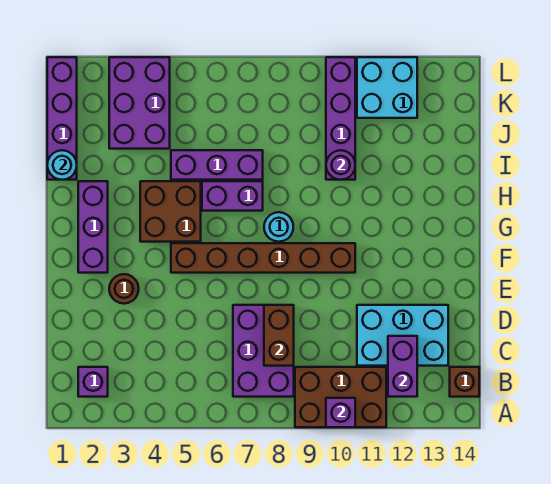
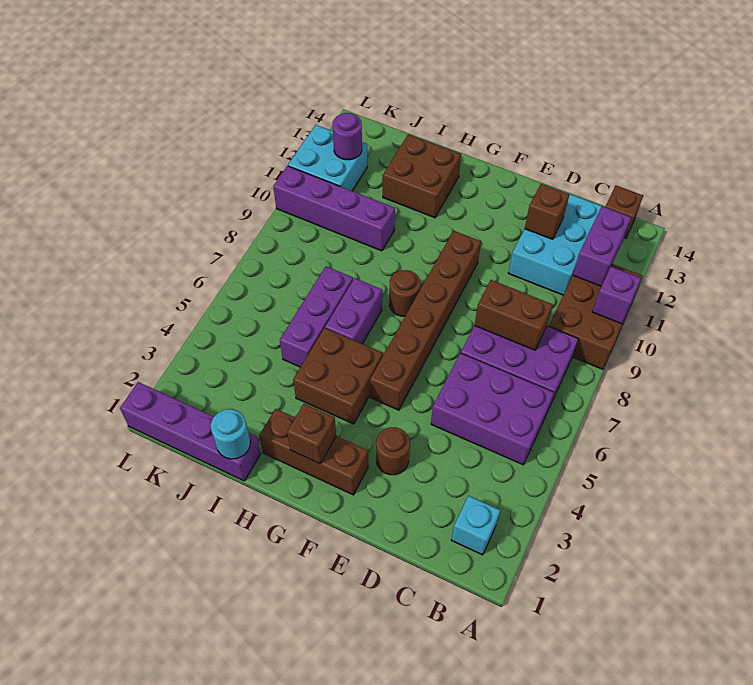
purple brick B2 level 1 -> cyan brick B2 level 1
purple brick B12:C12 level 2 -> purple brick B11:B12 level 2
none -> brown brick D12 level 2
purple brick F2:H2 level 1 -> brown brick F2:H2 level 1
none -> brown brick G2 level 2
cyan round brick G8 level 1 -> brown round brick G8 level 1
none -> brown brick H12:I13 level 1
purple round brick I10 level 2 -> purple round brick K12 level 2
purple brick J3:L4 level 1 -> purple brick B5:D6 level 1

